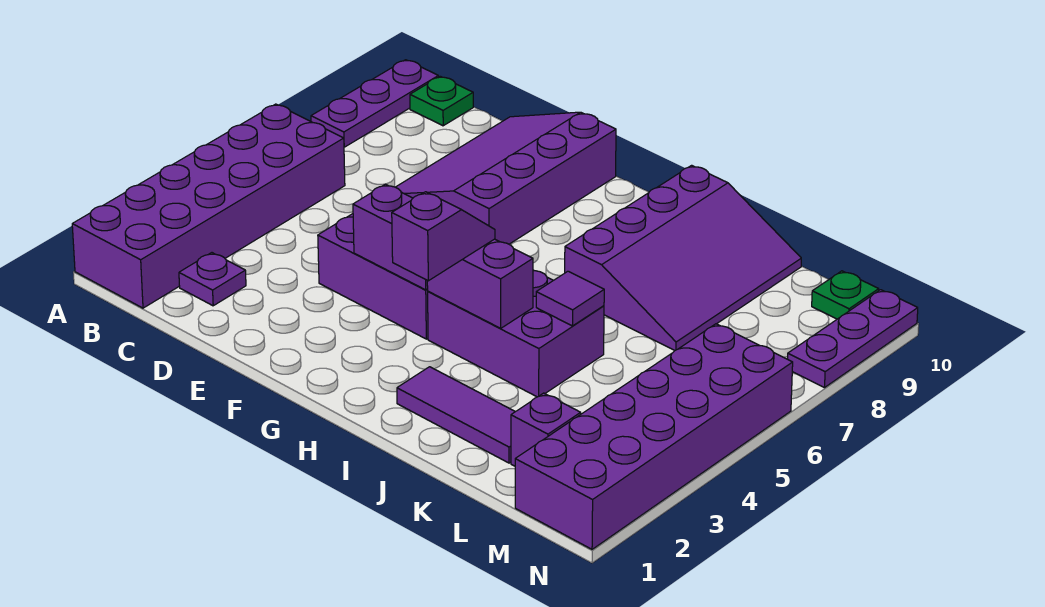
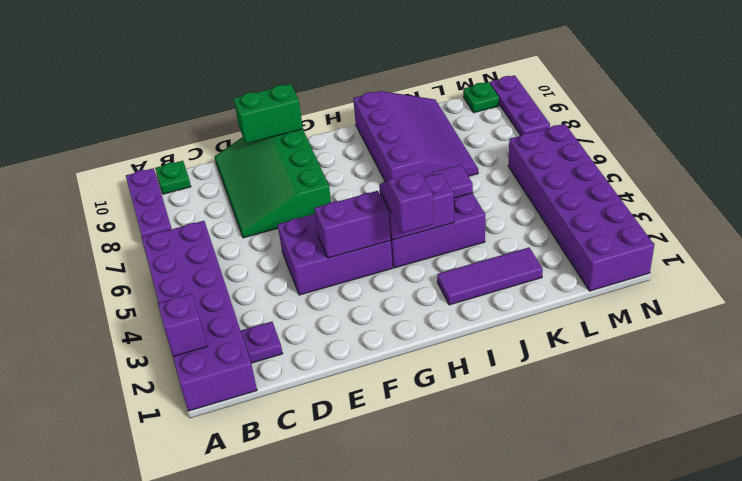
purple slope D7:F10 level 1 top F -> green slope D7:F10 level 1 top F
none -> green brick E10:F10 level 2
purple brick L2 level 1 -> purple brick A2 level 2

